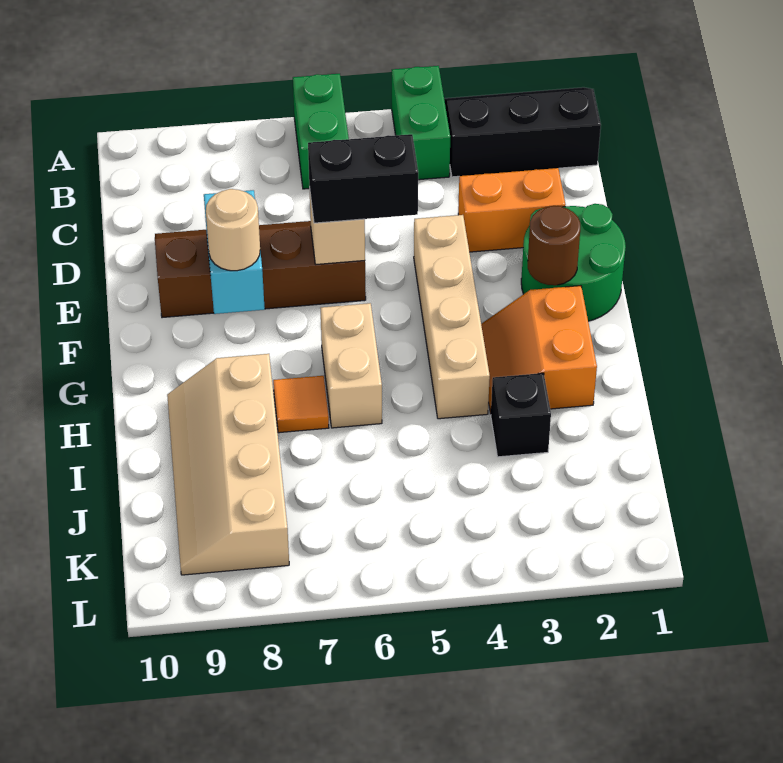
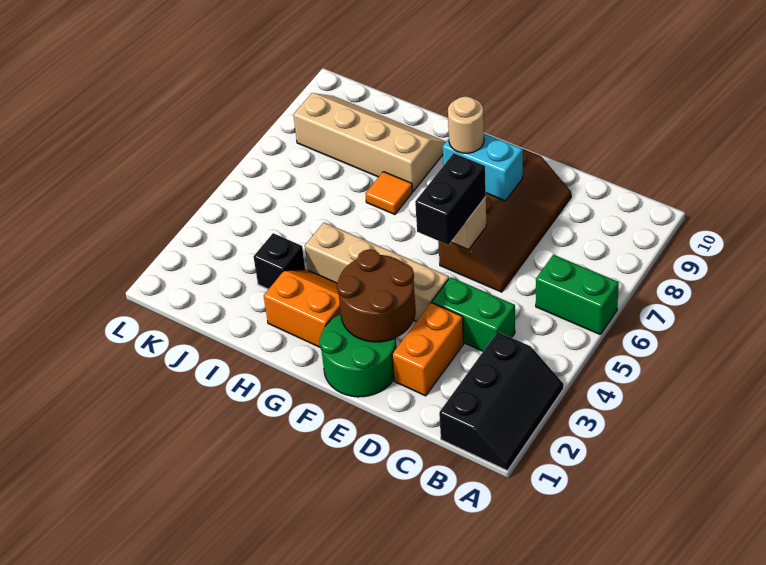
green brick A4:B4 level 1 -> green brick C4:D4 level 1
brown round brick F2 level 2 -> brown round brick E2:F3 level 2
tan brick G6:H6 level 1 -> none

